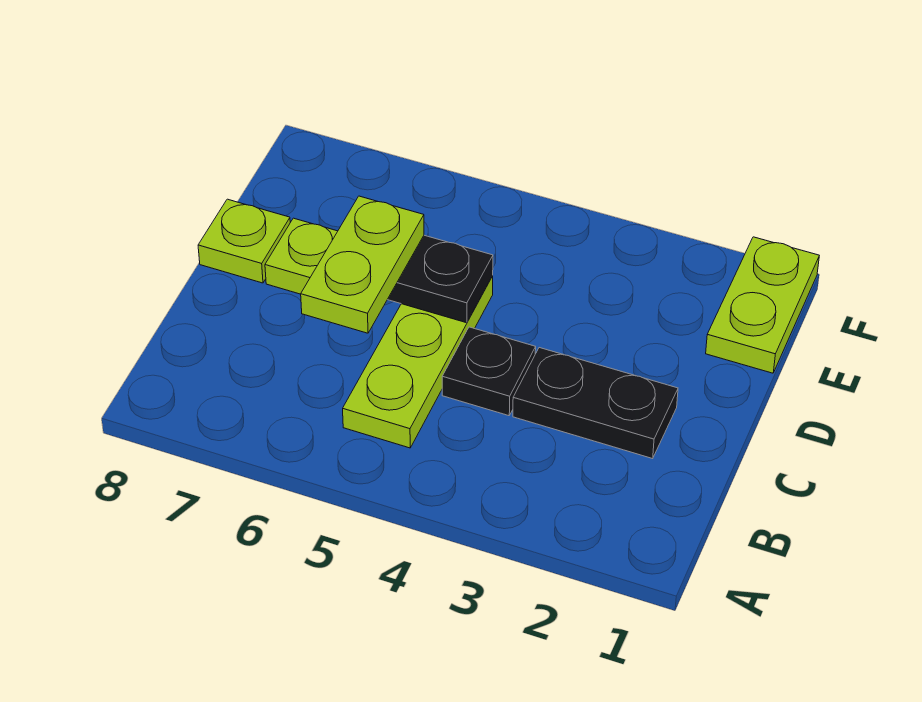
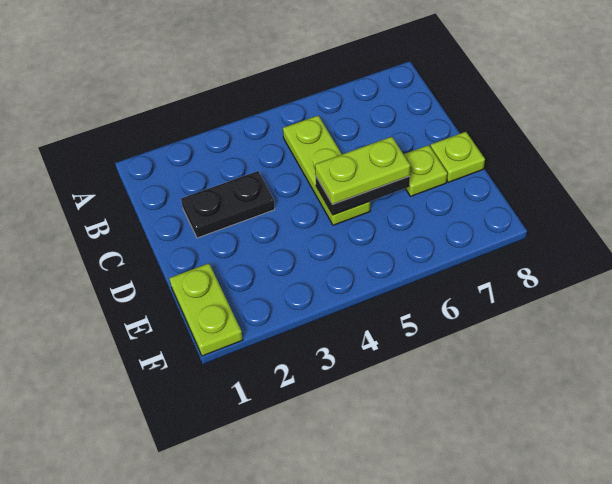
black plate C4 level 1 -> none
lime plate C6:D6 level 3 -> lime plate D5:D6 level 3

